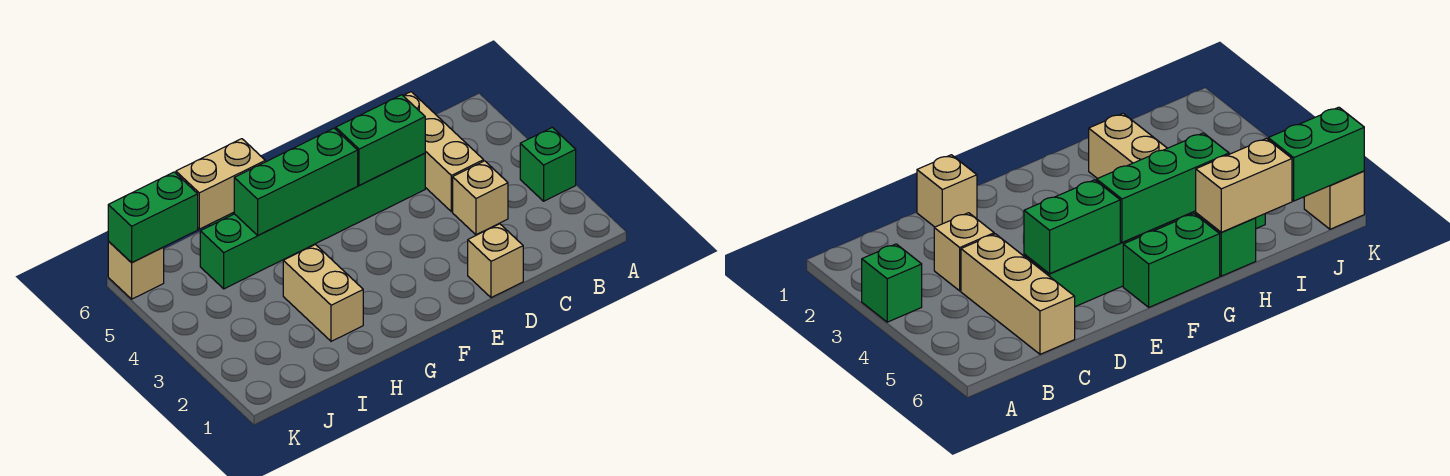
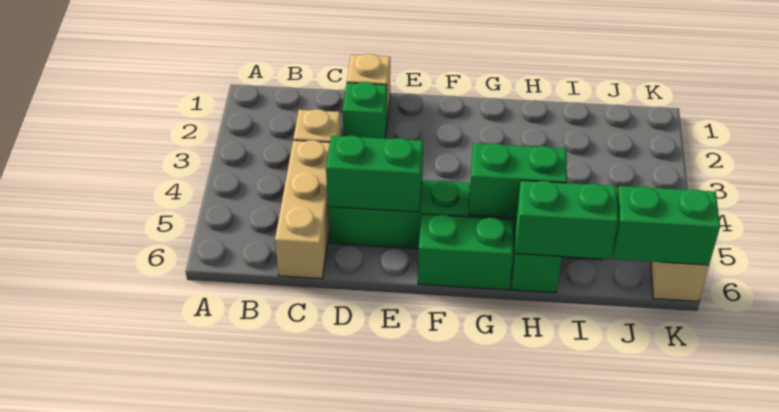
green brick A3 level 1 -> green brick D2 level 1
green brick F5:H5 level 2 -> green brick G5:H5 level 2
tan brick H2:H3 level 1 -> none
tan brick H6:I6 level 2 -> green brick H6:I6 level 2

